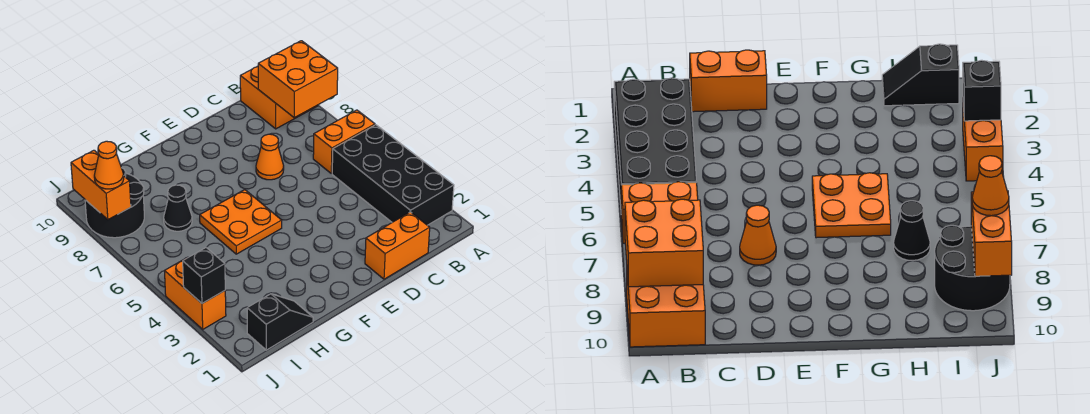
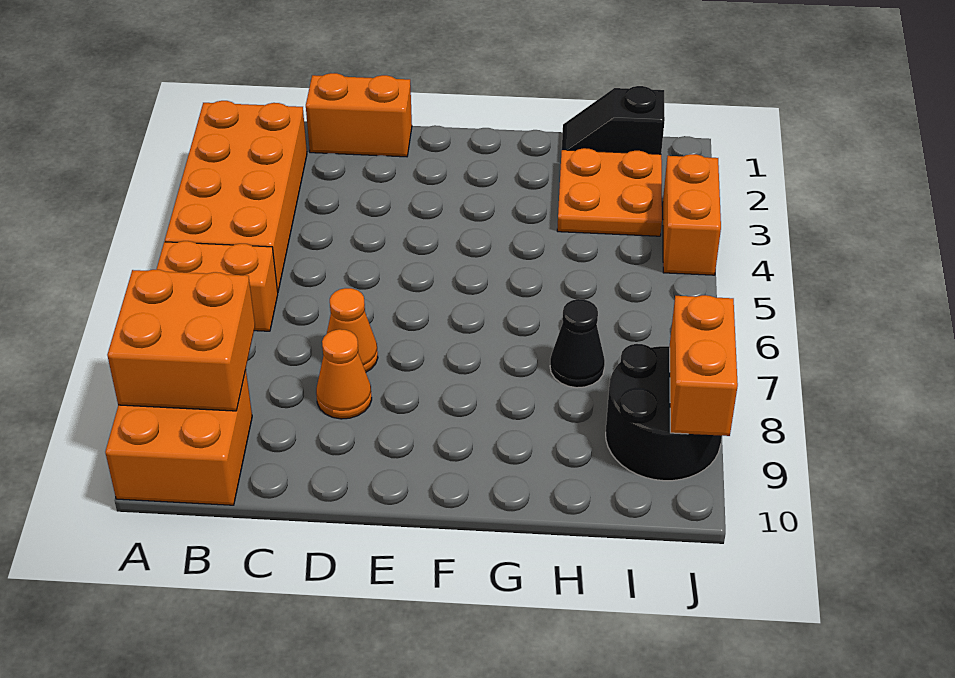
black brick A2:B5 level 1 -> orange brick A2:B5 level 1
orange plate F5:G6 level 1 -> orange plate H2:I3 level 1
black brick J3 level 2 -> none
orange cone J8 level 3 -> orange cone D8 level 1

